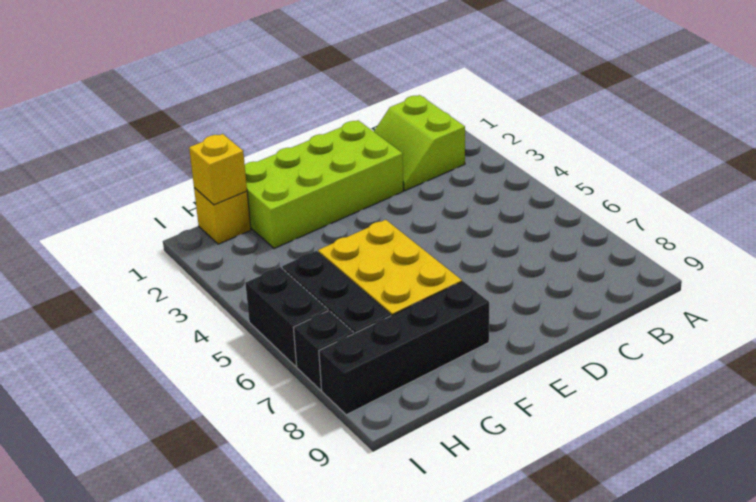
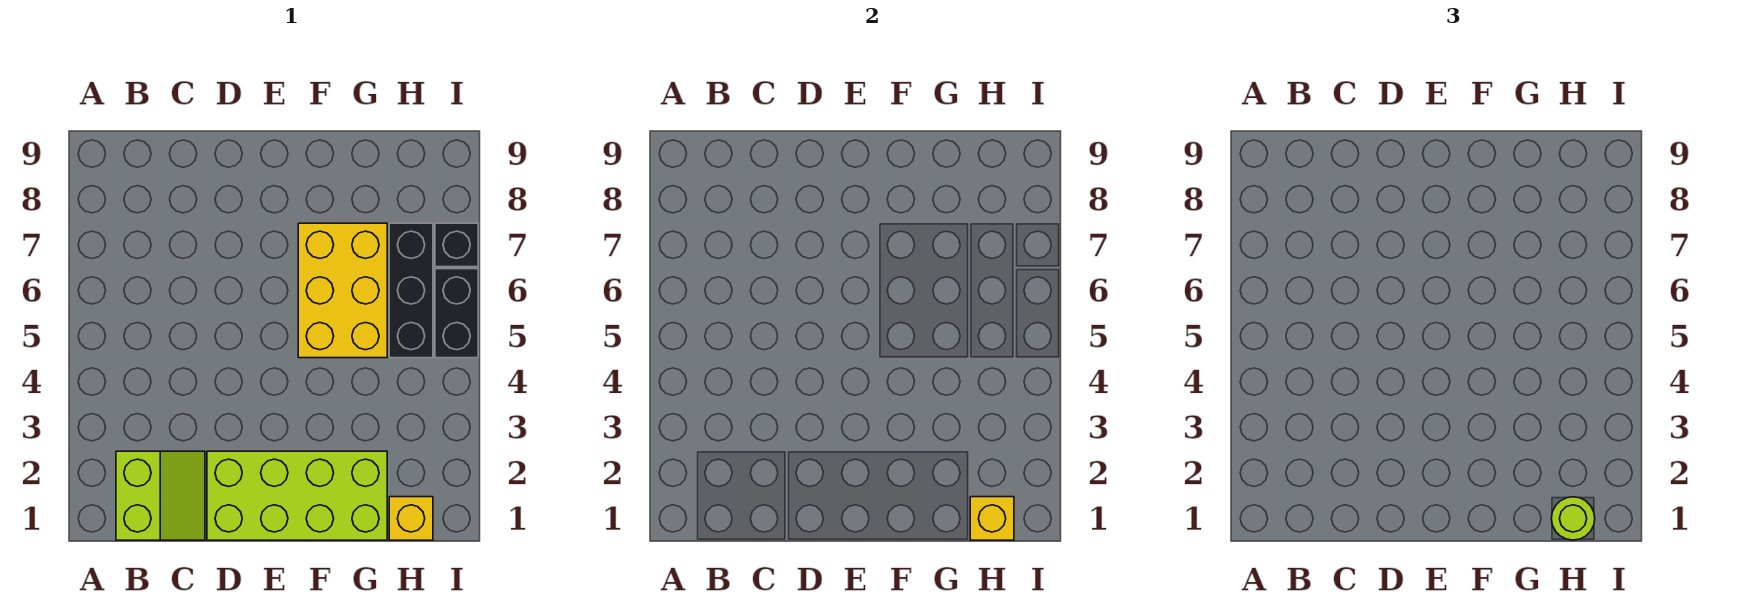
black brick F8:I8 level 1 -> none
none -> lime round brick H1 level 3

